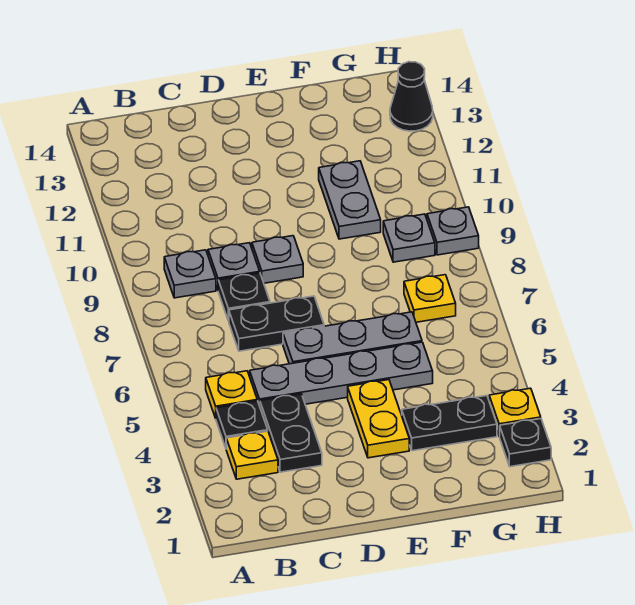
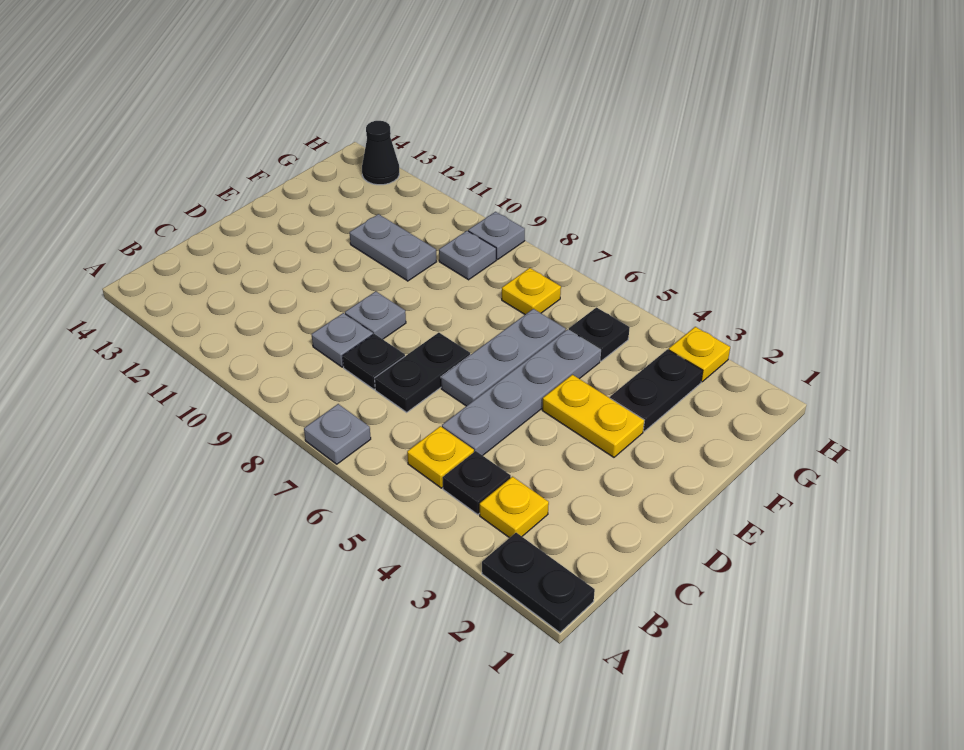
grey plate B9 level 1 -> grey plate A7 level 1
black plate C3:C4 level 1 -> black plate A1:A2 level 1
black plate H2 level 1 -> black plate G5 level 1

